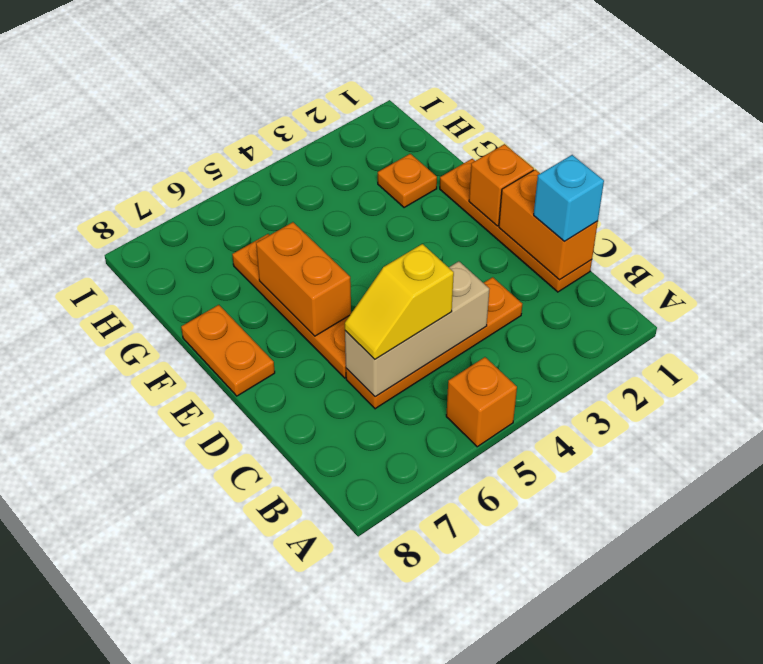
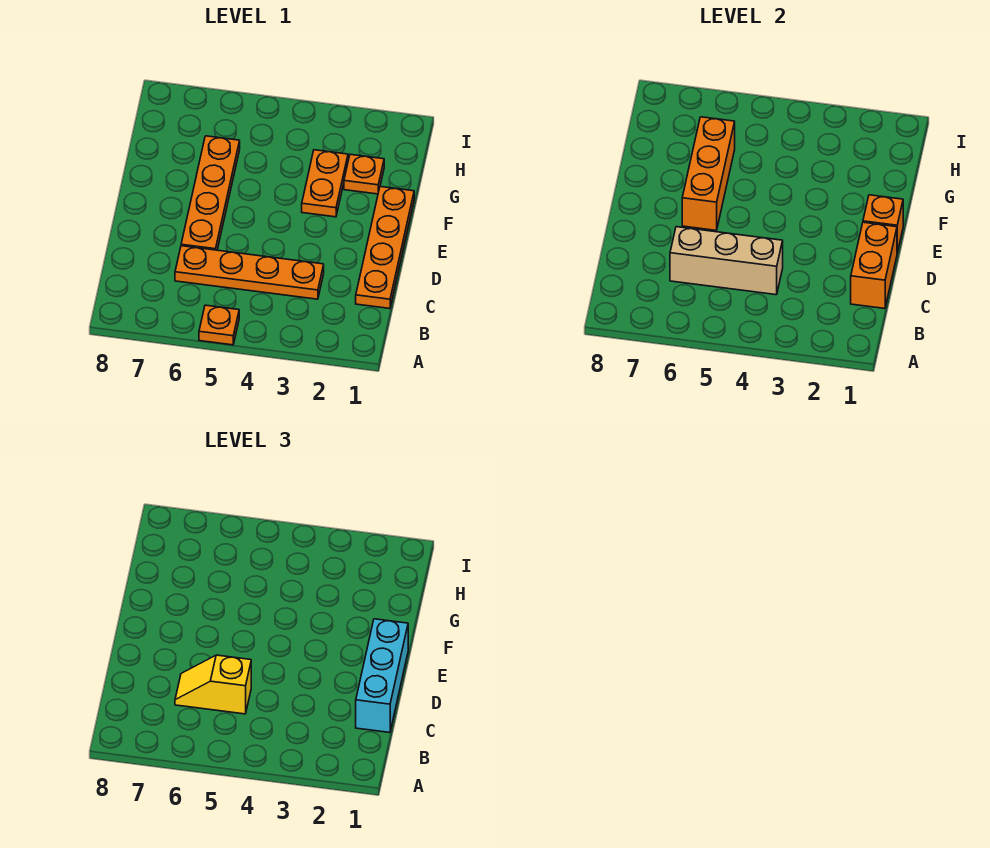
orange brick A5 level 1 -> orange plate A5 level 1
cyan brick C1 level 3 -> cyan brick C1:E1 level 3
orange brick E6:F6 level 2 -> orange brick E6:G6 level 2
orange plate E8:F8 level 1 -> orange plate F3:G3 level 1

